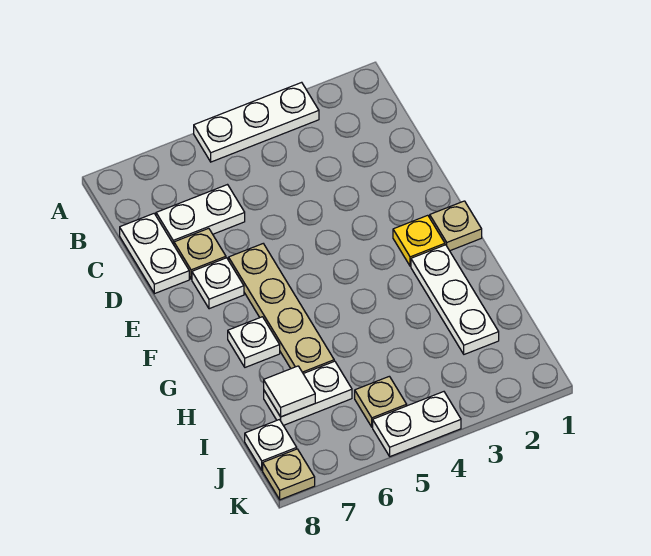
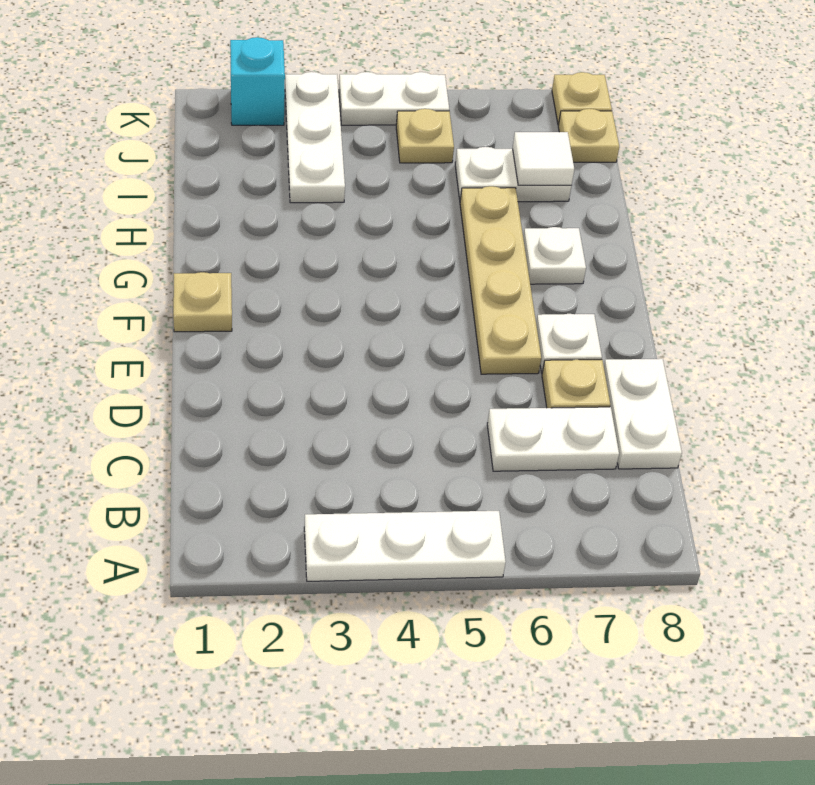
yellow plate F2 level 1 -> none
white plate G2:I2 level 1 -> white plate I3:K3 level 1
white plate J8 level 1 -> tan plate J8 level 1
none -> cyan brick K2 level 1

